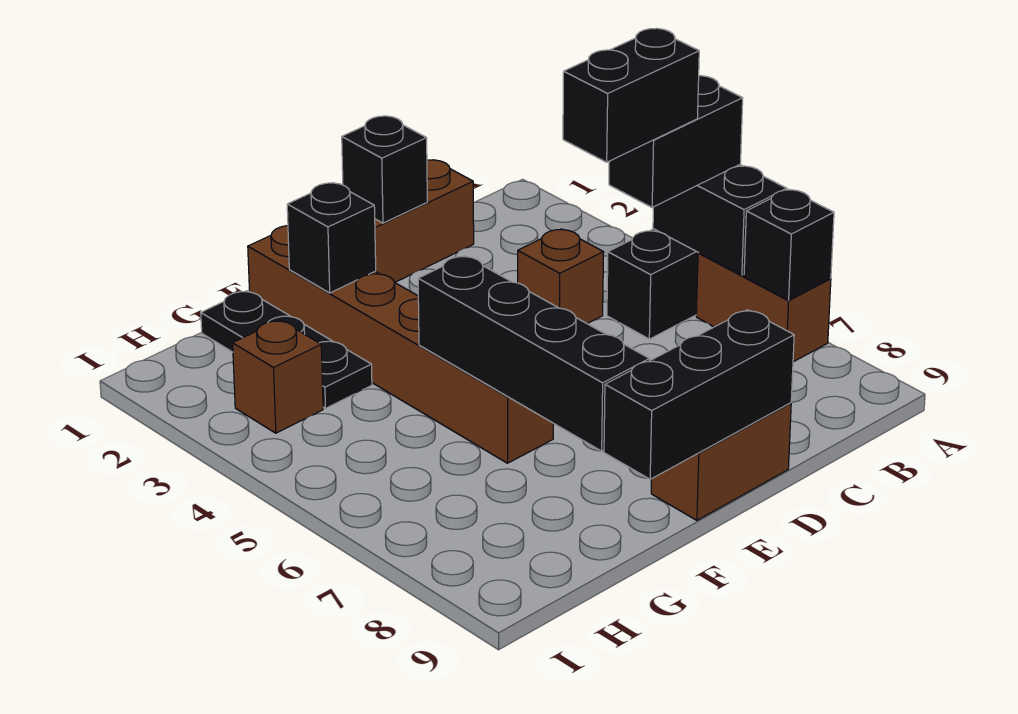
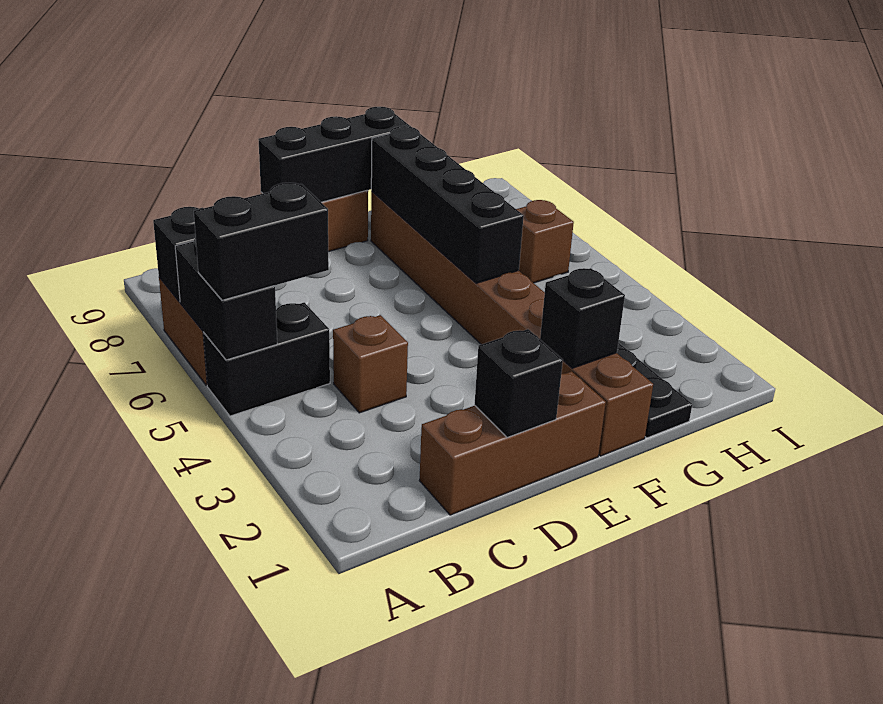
black brick B5:C5 level 4 -> none
brown brick F1:F6 level 1 -> brown brick F1:F8 level 1
brown brick H3 level 1 -> brown brick H6 level 1

